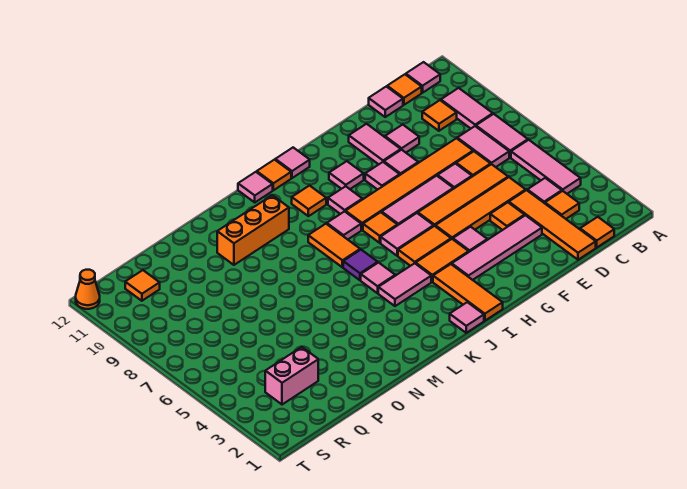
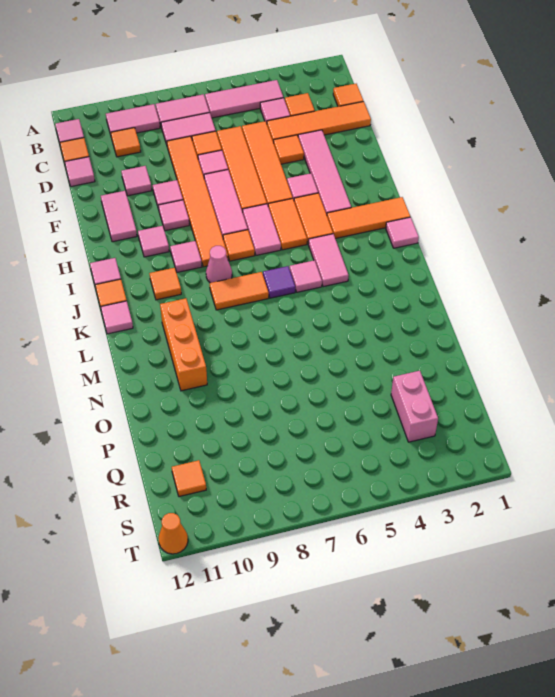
pink tile F10:F11 level 1 -> pink tile F11:G11 level 1
pink tile J8 level 1 -> pink cone J8 level 1

